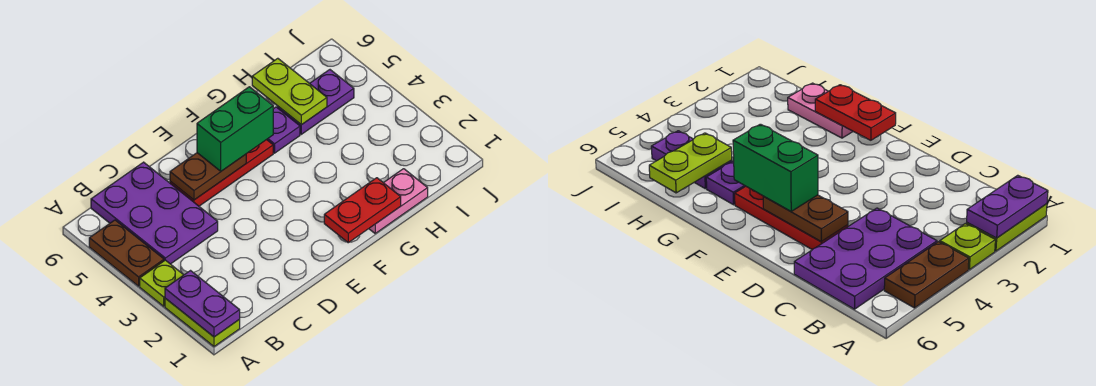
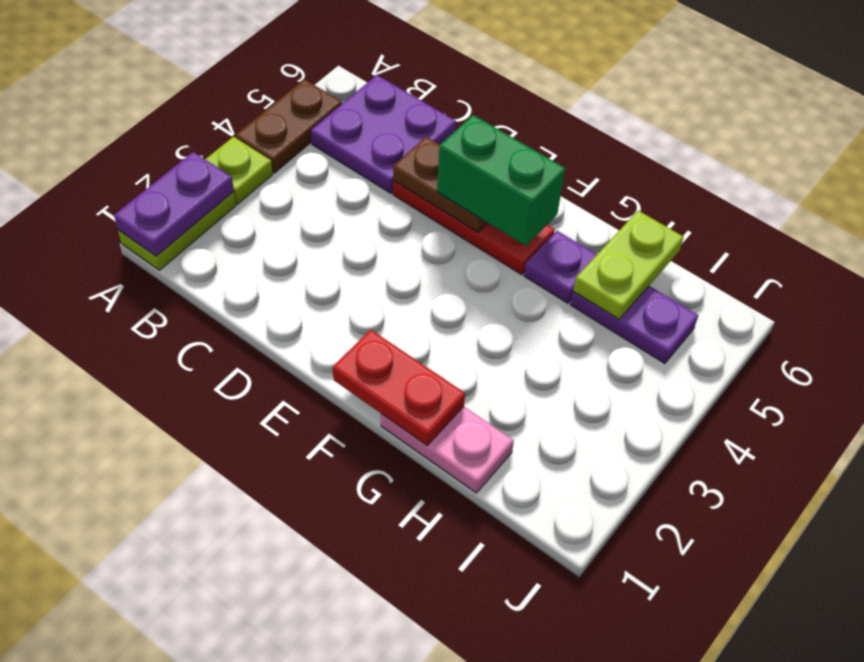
purple plate B4:C6 level 1 -> purple plate B5:C6 level 1

